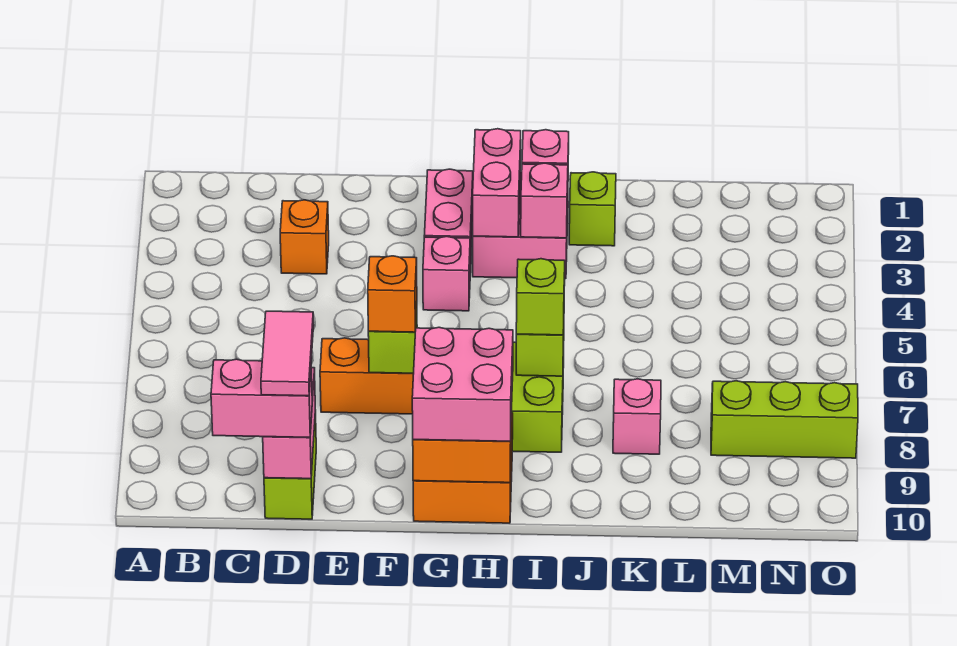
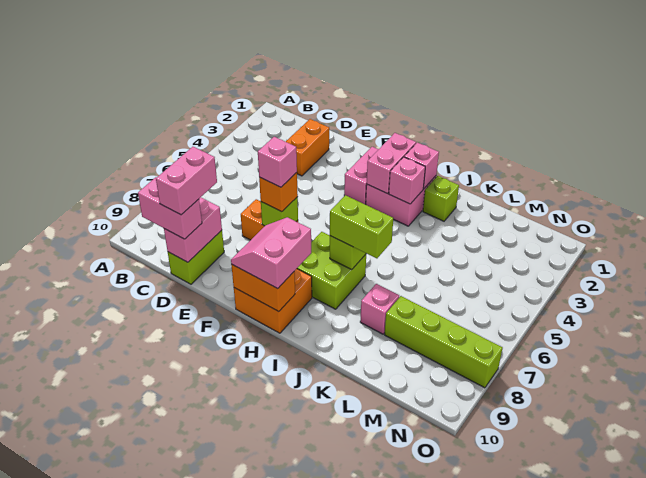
orange brick D3 level 1 -> orange brick D2:D3 level 1
pink tile D9:D10 level 4 -> pink brick D9:D10 level 4
pink brick G4 level 1 -> pink brick F7 level 4
pink brick G9:H10 level 3 -> pink slope G9:H10 level 3 top H
lime brick I7 level 3 -> lime brick I7:J7 level 3
lime brick M8:O8 level 1 -> lime brick L8:O8 level 1

